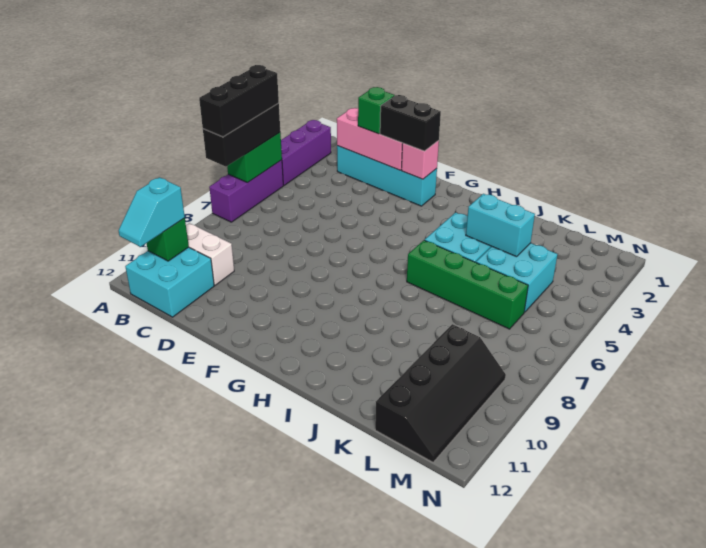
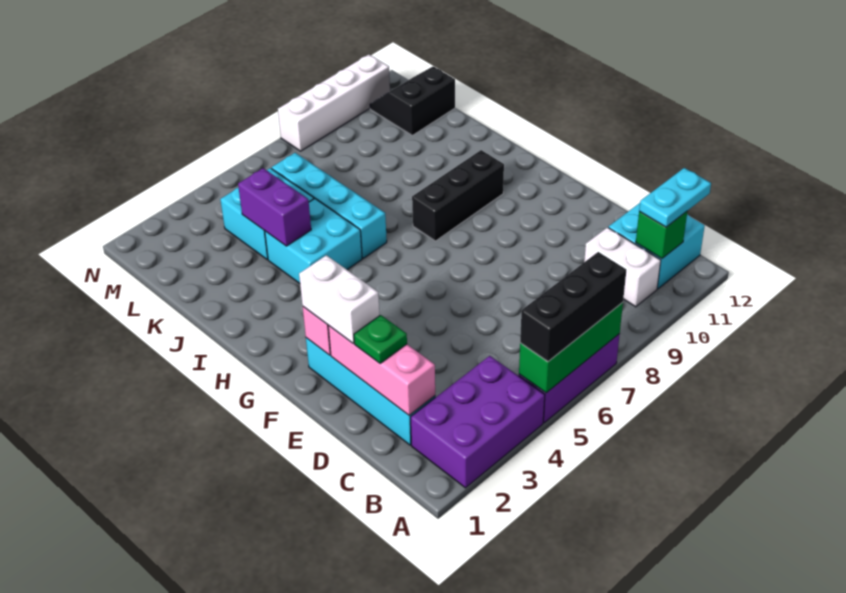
purple brick A2:A4 level 1 -> purple brick A2:B4 level 1
green brick A5:A6 level 2 -> green brick A5:A7 level 2
black brick A5:A7 level 4 -> black brick H8:H10 level 1
cyan slope B11:B12 level 3 top 11 -> cyan plate B11:B12 level 3
green brick D2 level 3 -> green plate D2 level 3
black brick E2:F2 level 3 -> white brick E2:F2 level 3
green brick I6:L6 level 1 -> cyan brick I6:L6 level 1
cyan brick J4:K4 level 2 -> purple brick J4:K4 level 2
black slope L9:M12 level 1 top L -> black slope L11:M12 level 1 top L
none -> white brick N8:N11 level 1

